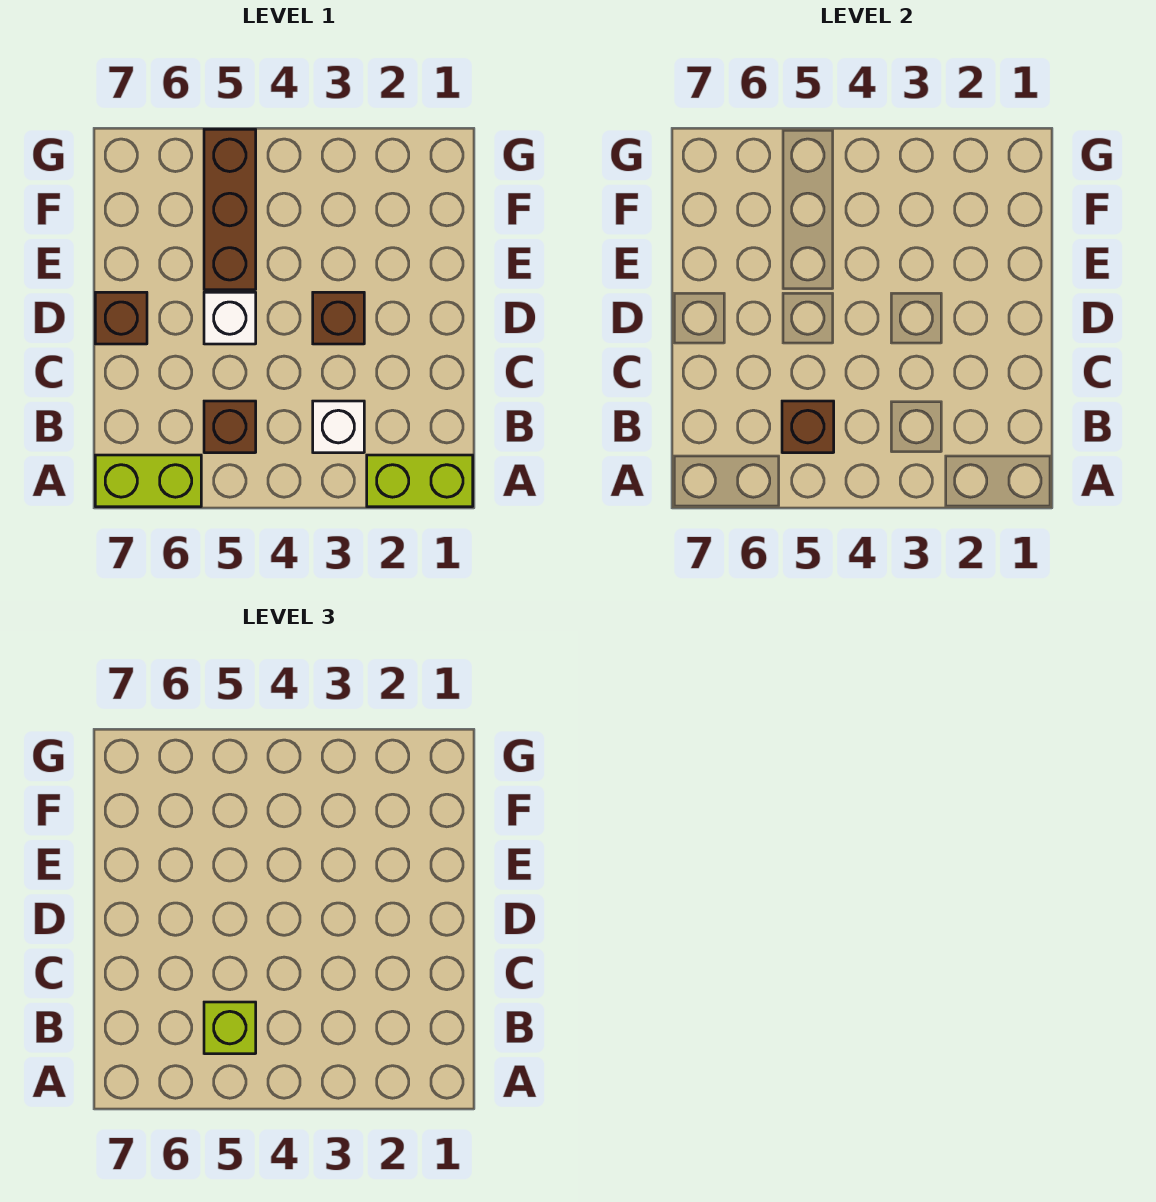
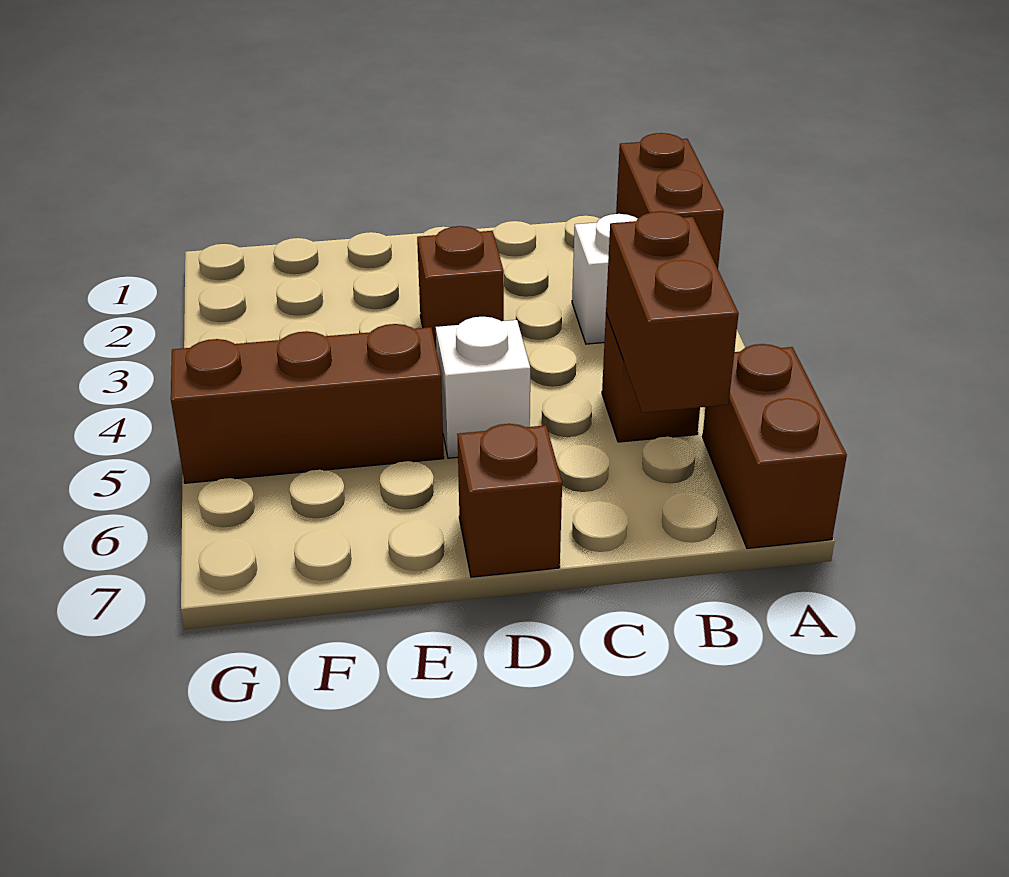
lime brick A1:A2 level 1 -> brown brick A1:A2 level 1
lime brick A6:A7 level 1 -> brown brick A6:A7 level 1
brown brick B5 level 2 -> brown brick B5:B6 level 2
lime brick B5 level 3 -> none

